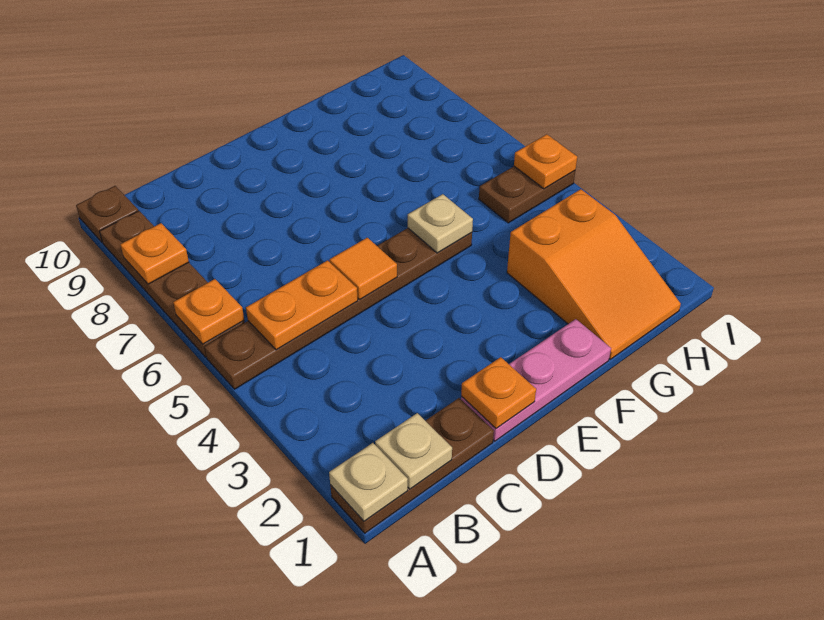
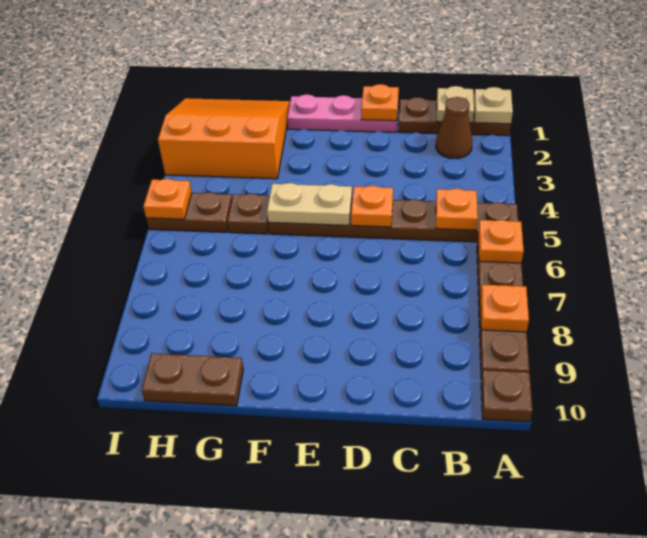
none -> brown cone B2 level 1
orange plate B5:C5 level 2 -> orange plate B5 level 2
orange tile D5 level 2 -> orange plate D5 level 2
tan plate F5 level 2 -> tan plate E5:F5 level 2
orange slope G1:H3 level 1 top 3 -> orange slope G1:I3 level 1 top 3
none -> brown plate G5 level 1
none -> brown plate G10:H10 level 1

